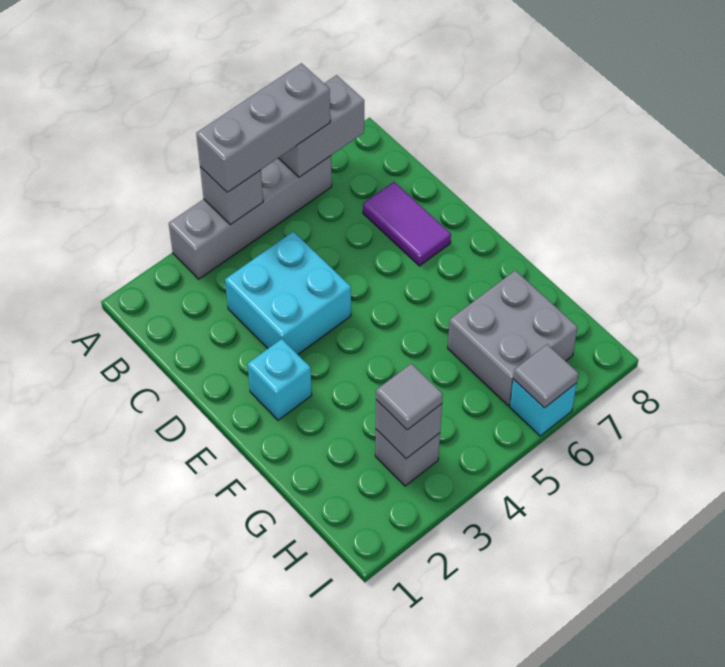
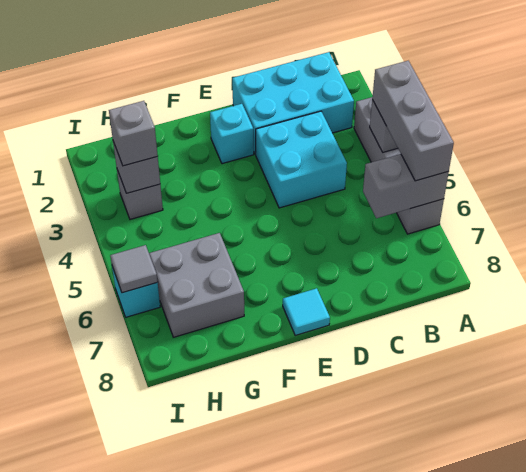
grey brick A6:A7 level 2 -> grey brick A6:B6 level 2
none -> cyan brick B1:D2 level 1
purple tile C7:D7 level 1 -> none
none -> cyan tile E8 level 1
grey tile H3 level 3 -> grey brick H3 level 3

